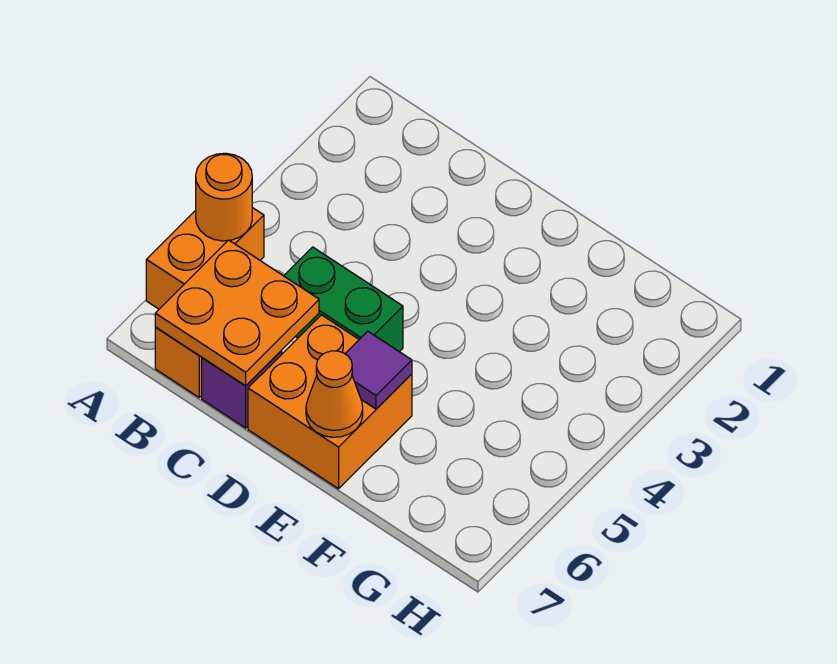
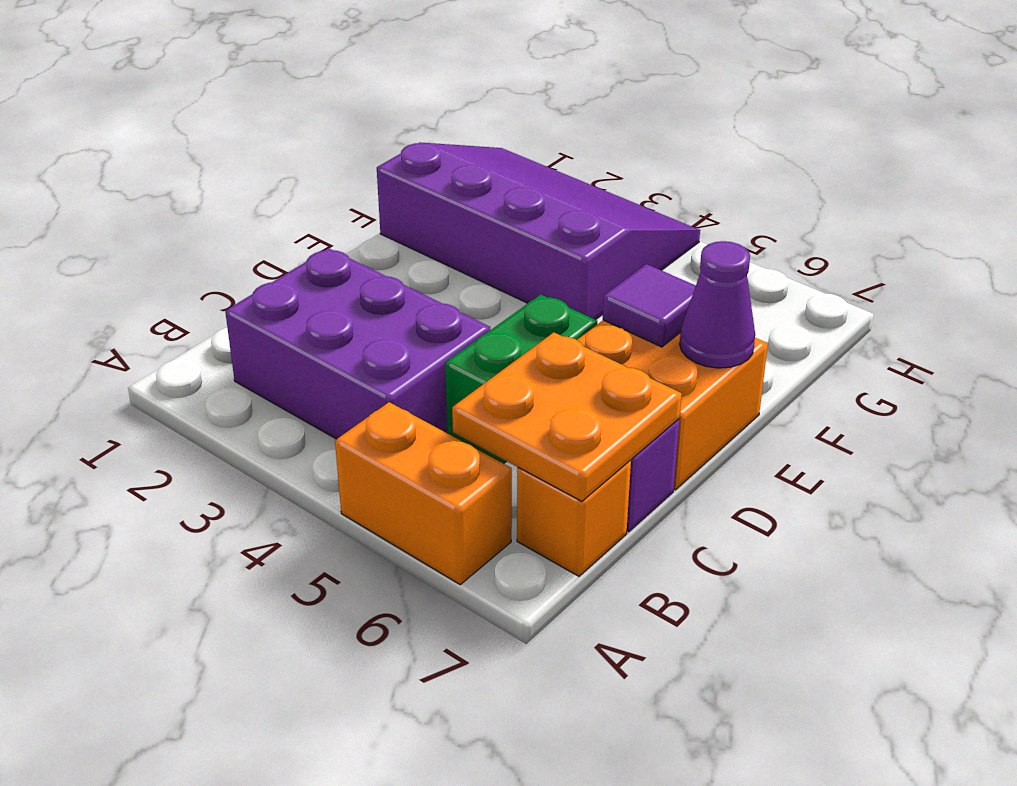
orange round brick A5 level 2 -> none
none -> purple brick B2:C4 level 1
orange cone E7 level 2 -> purple cone E7 level 2
none -> purple slope F1:H4 level 1 top F

